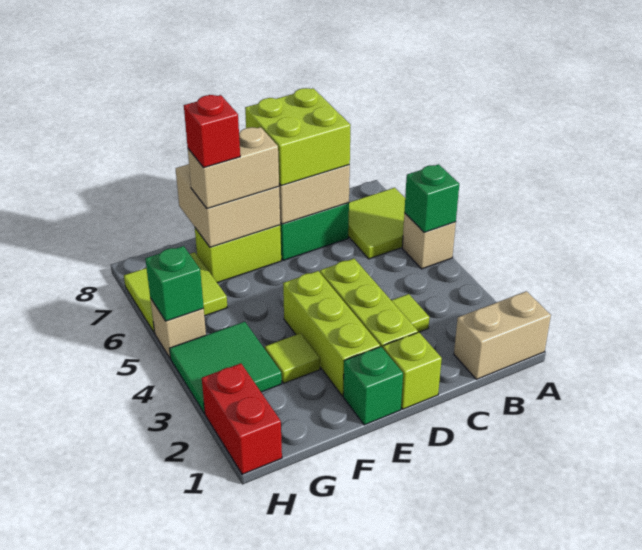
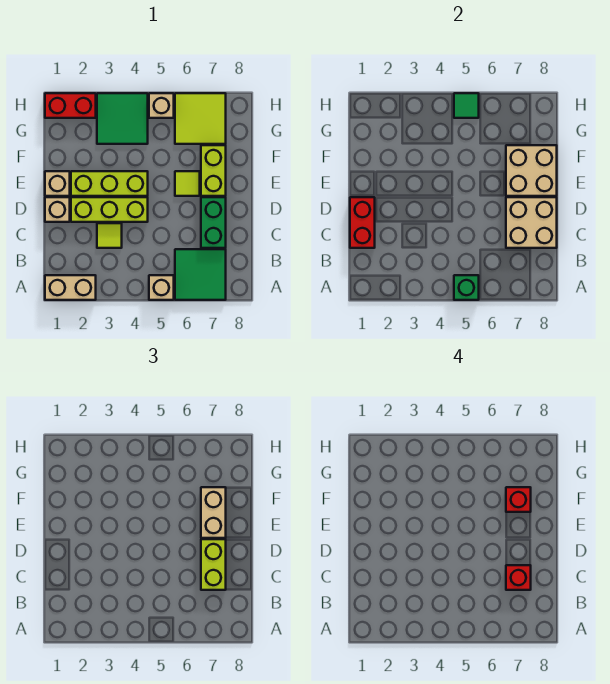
tan brick A1:B1 level 1 -> tan brick A1:A2 level 1
lime tile A6:B7 level 1 -> green tile A6:B7 level 1
none -> red brick C1:D1 level 2
lime brick C7:D8 level 3 -> lime brick C7:D7 level 3
none -> red brick C7 level 4
lime brick D1 level 1 -> tan brick D1 level 1
green brick E1 level 1 -> tan brick E1 level 1
lime tile F3 level 1 -> lime tile E6 level 1
green brick H5 level 2 -> green tile H5 level 2

